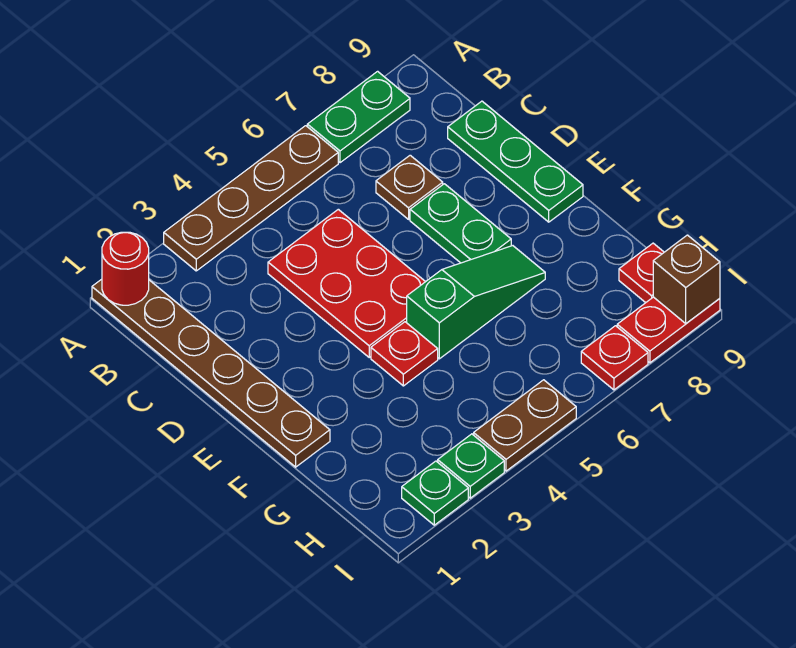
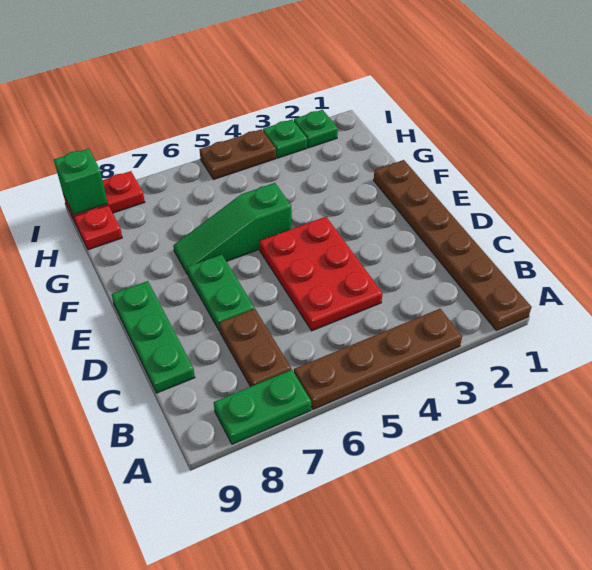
red round brick A1 level 2 -> none
brown plate C7 level 1 -> brown plate B7:C7 level 1
red plate F4 level 1 -> none
red plate I7 level 1 -> none
brown brick I9 level 2 -> green brick I9 level 2

